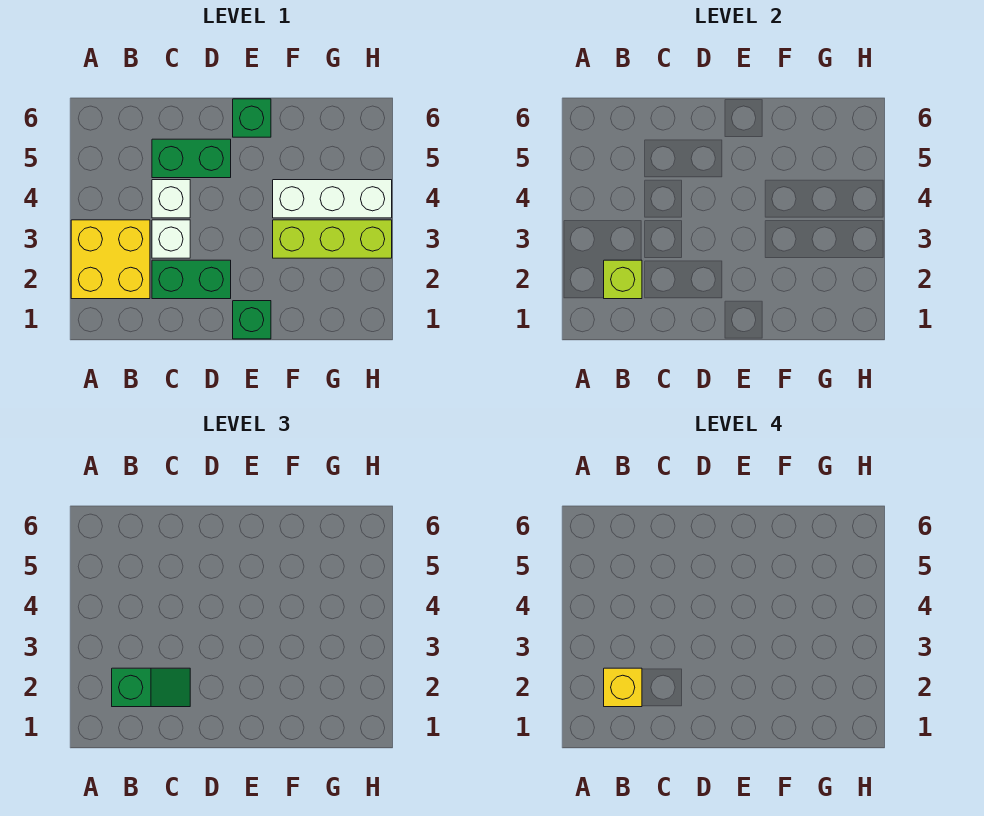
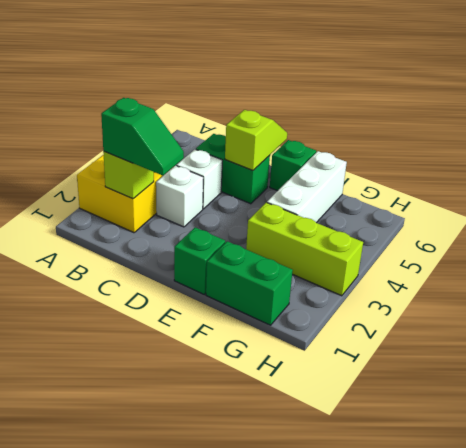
yellow brick B2 level 4 -> none
green brick C2:D2 level 1 -> green brick F1:G1 level 1
none -> lime slope D5:D6 level 2 top 5
white brick F4:H4 level 1 -> white brick F4:F6 level 1

